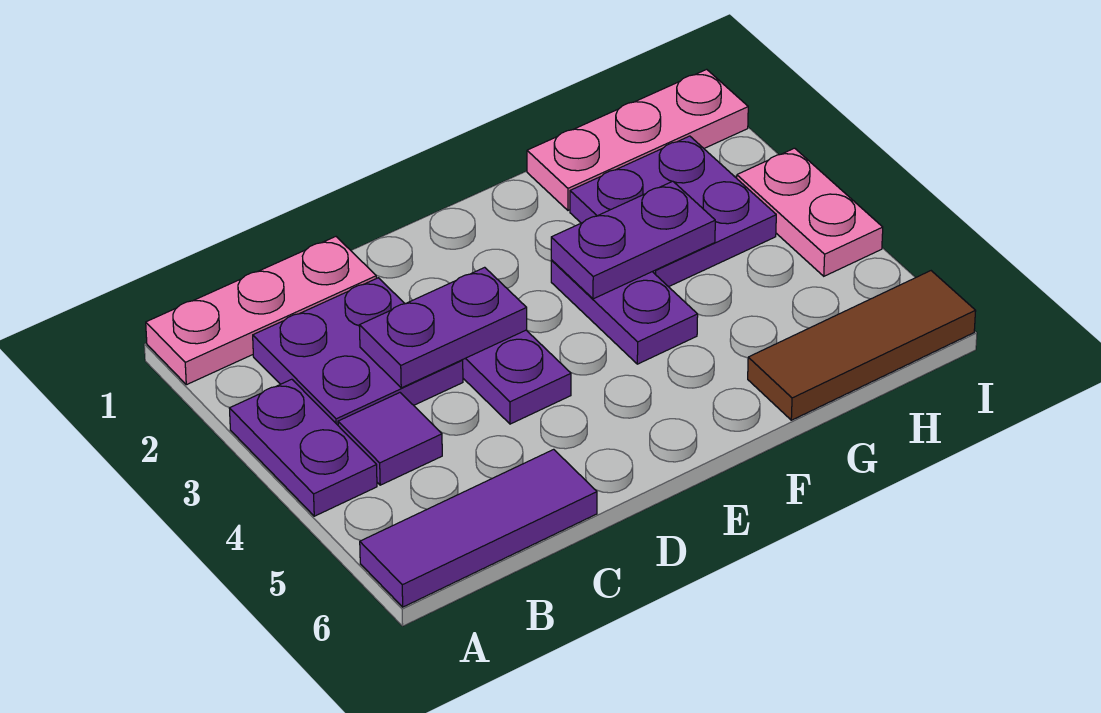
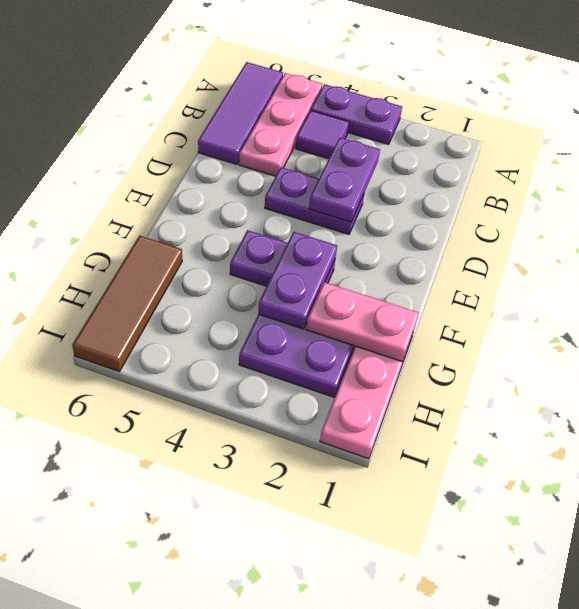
pink plate A1:C1 level 1 -> pink plate A5:C5 level 1
purple plate B2:C3 level 1 -> none
pink plate I3:I4 level 1 -> pink plate G1:G2 level 2

